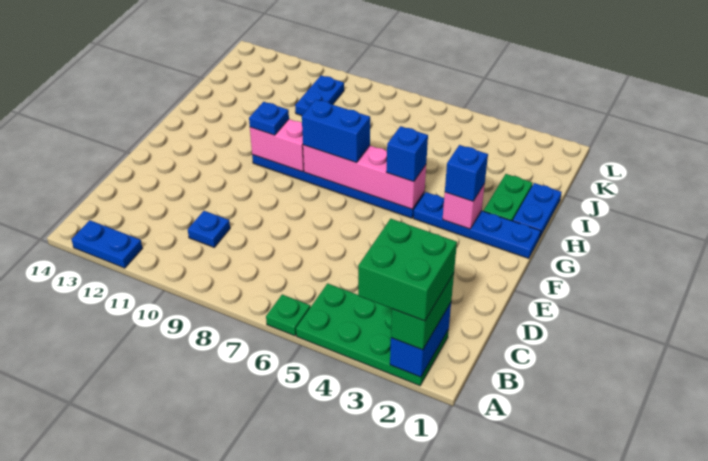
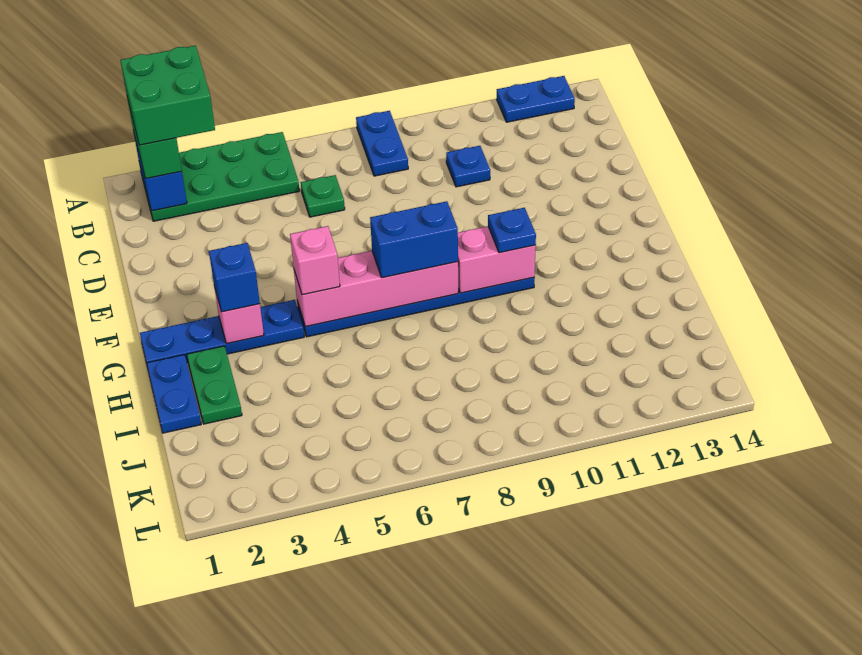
green plate A6 level 1 -> green plate C6 level 1
blue brick G5 level 3 -> pink brick G5 level 3
blue plate J10:K10 level 1 -> blue plate A8:B8 level 1

